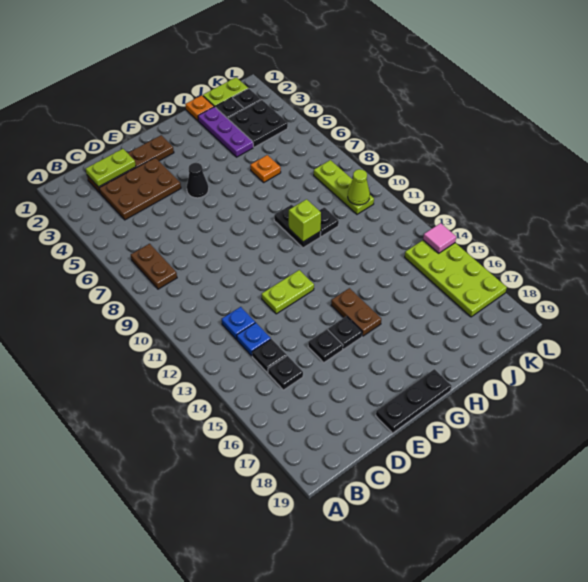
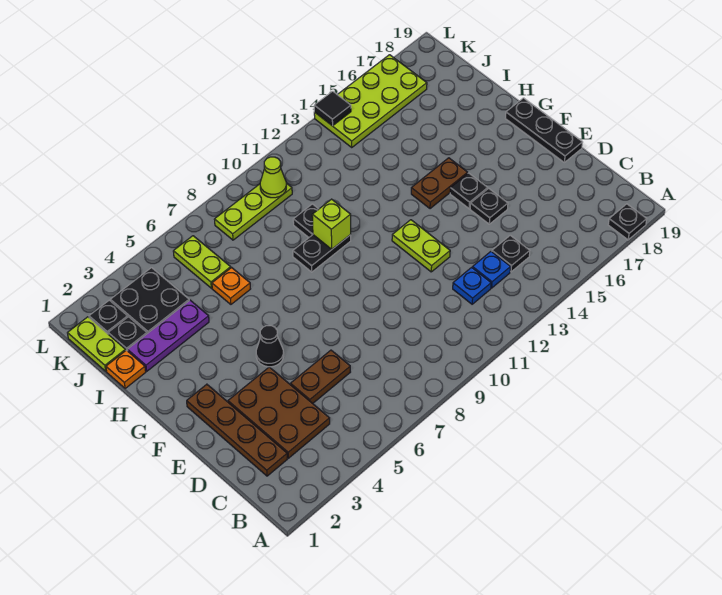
brown plate B7:B8 level 1 -> brown plate D5:D6 level 1
lime plate C2:D2 level 2 -> lime plate J6:K6 level 1
black plate C15 level 1 -> black plate A18 level 1
pink tile L14 level 2 -> black tile L14 level 2

